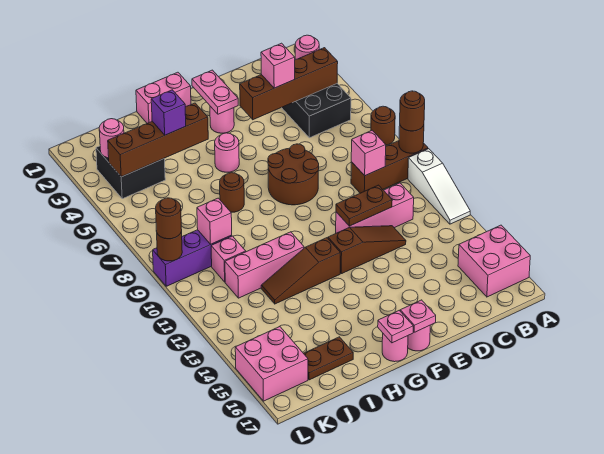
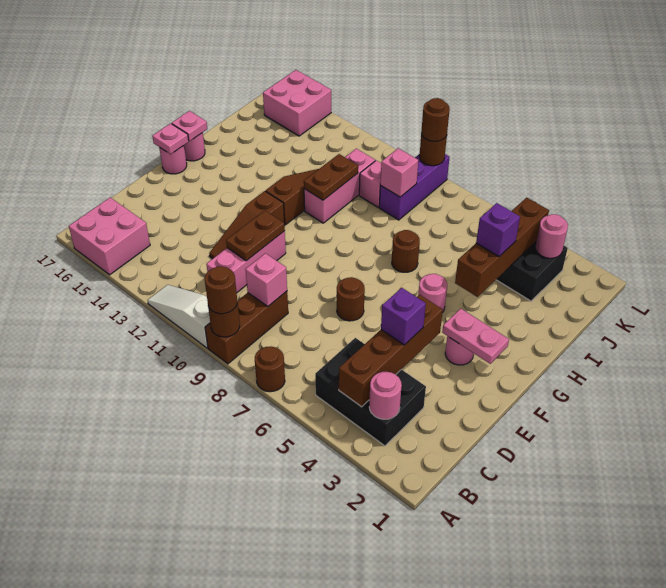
pink brick D4 level 3 -> purple brick D4 level 3
brown round brick E7:F8 level 1 -> brown round brick E7 level 1
pink brick G1:H1 level 1 -> none
brown plate I16:J16 level 1 -> brown plate H11:I11 level 2

